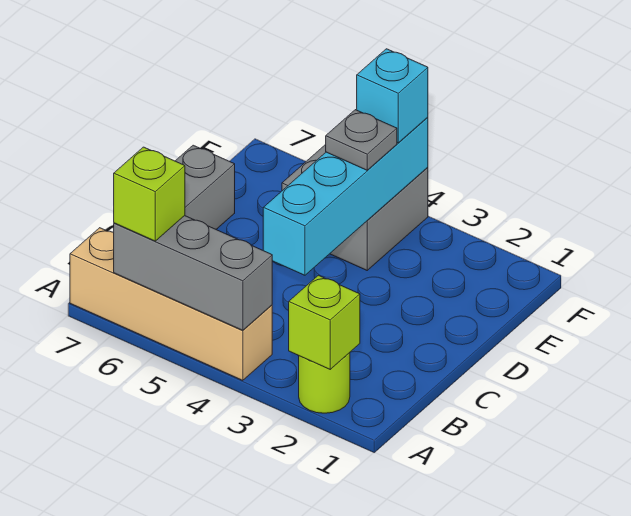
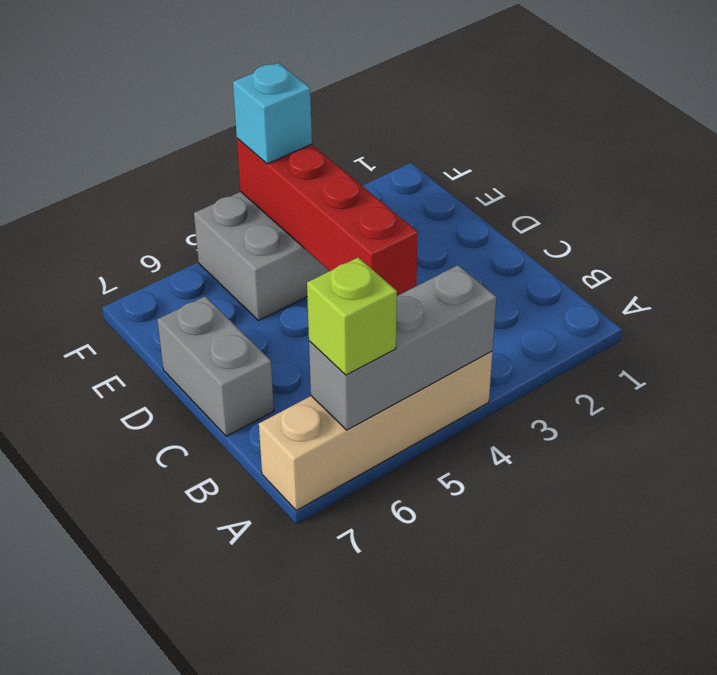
lime round brick A2 level 1 -> none
lime brick A2 level 2 -> none
cyan brick C4:F4 level 2 -> red brick C4:F4 level 2
grey plate E4 level 3 -> none

